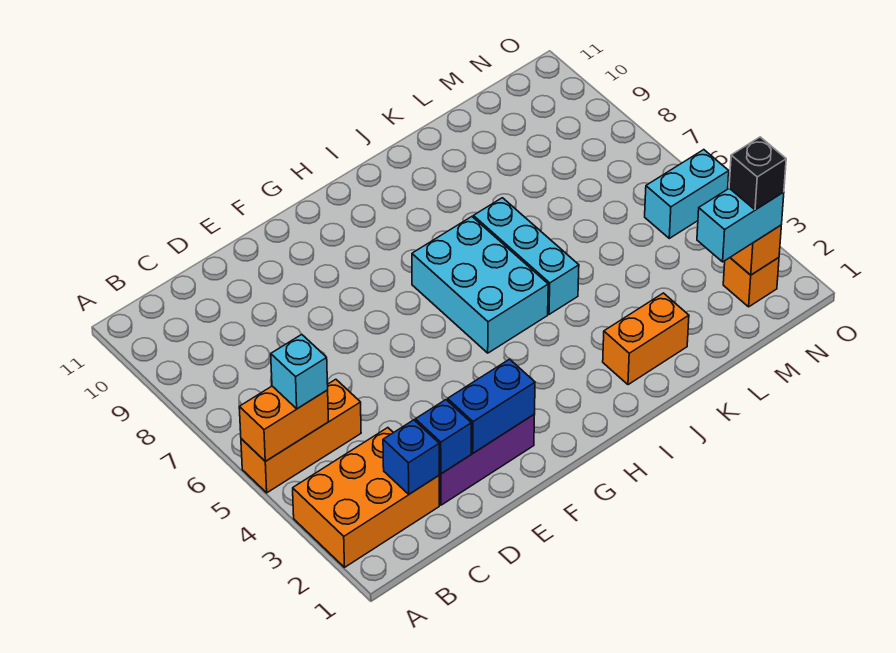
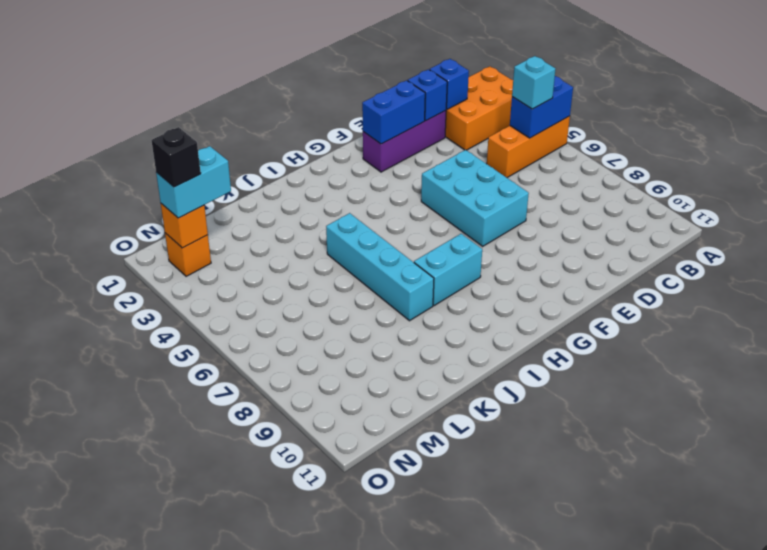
orange brick A5:B5 level 2 -> blue brick A5:B5 level 2
cyan brick H5:I7 level 1 -> cyan brick E5:F7 level 1
orange brick J2:K2 level 1 -> none
cyan brick J5:J7 level 1 -> cyan brick J5:J8 level 1
cyan brick N5:O5 level 1 -> cyan brick H8:I8 level 1

